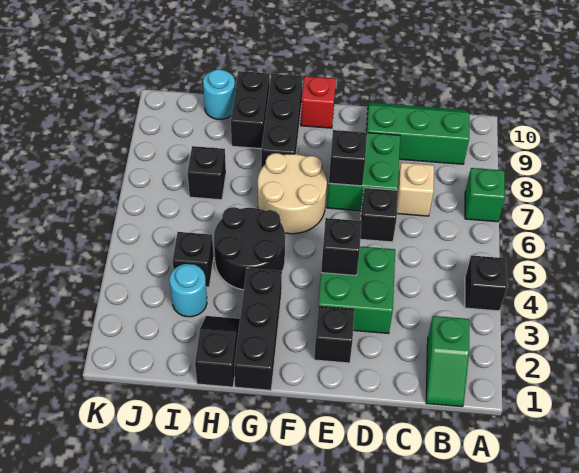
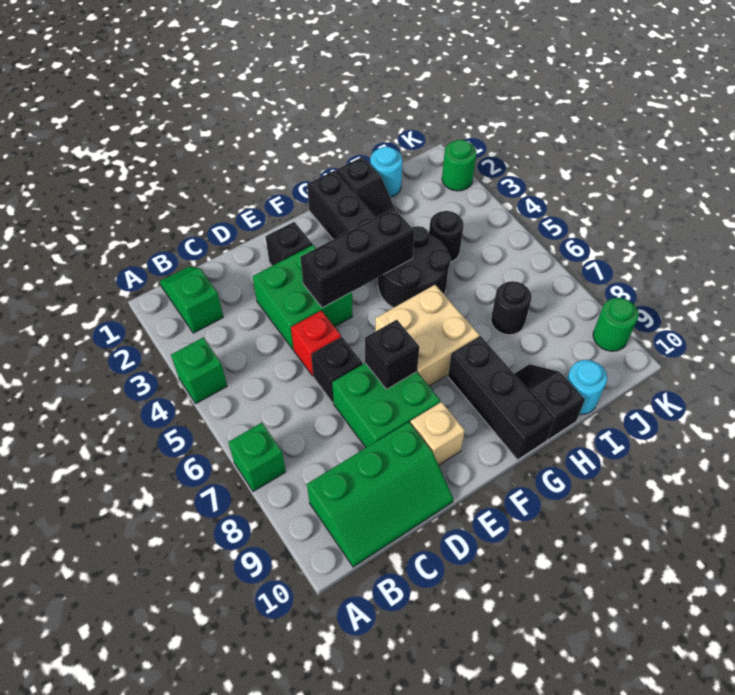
black brick A4 level 1 -> green brick A4 level 1
tan brick C7 level 1 -> tan brick E9 level 1
black brick E4 level 2 -> black brick E4:G4 level 2
tan round brick F6:G7 level 1 -> tan brick F6:G7 level 1
red brick F10 level 1 -> red brick D5 level 1
black brick H9:H10 level 1 -> black slope H9:H10 level 1 top 10
cyan round brick I3 level 1 -> cyan round brick I1 level 1
black brick I4 level 1 -> black round brick I4 level 1
black brick I7 level 1 -> black round brick I7 level 1
none -> green round brick K2 level 1
none -> green round brick K9 level 1

